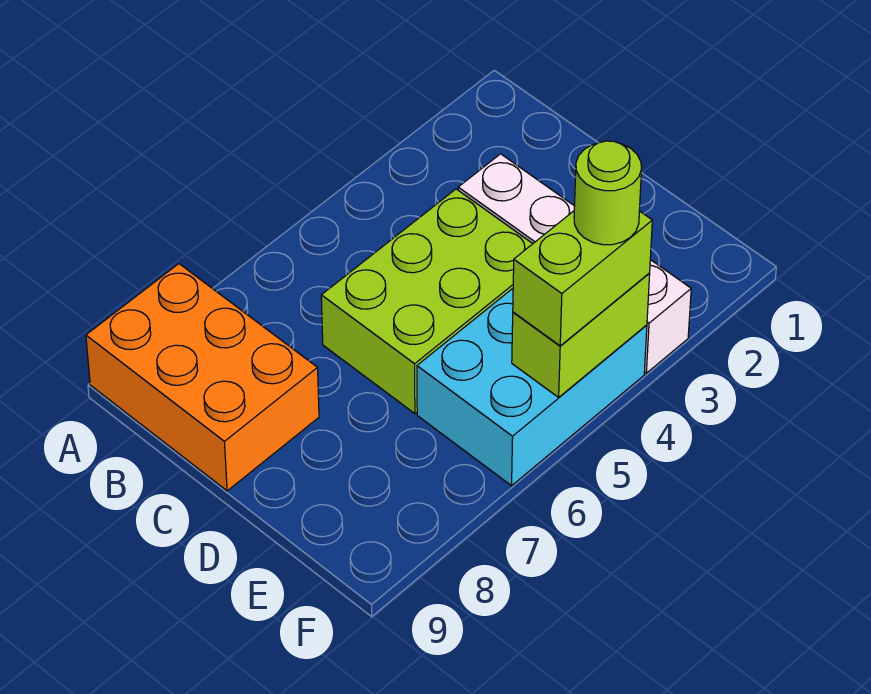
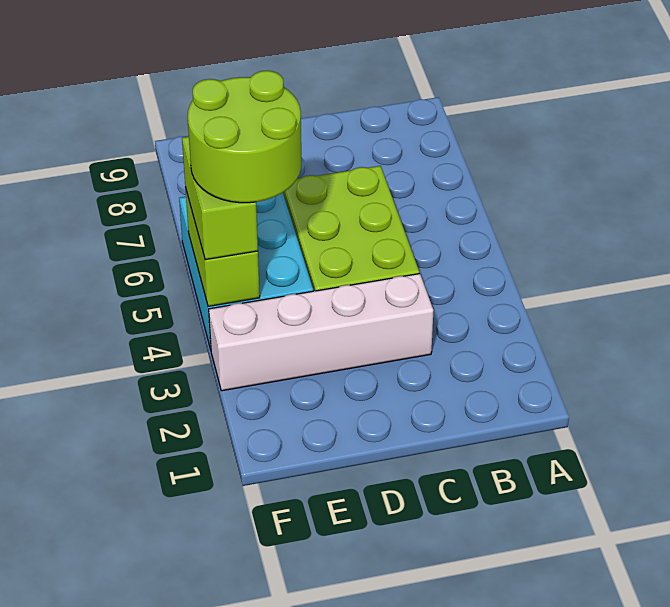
orange brick A8:C9 level 1 -> none
lime round brick F4 level 4 -> lime round brick E4:F5 level 4

